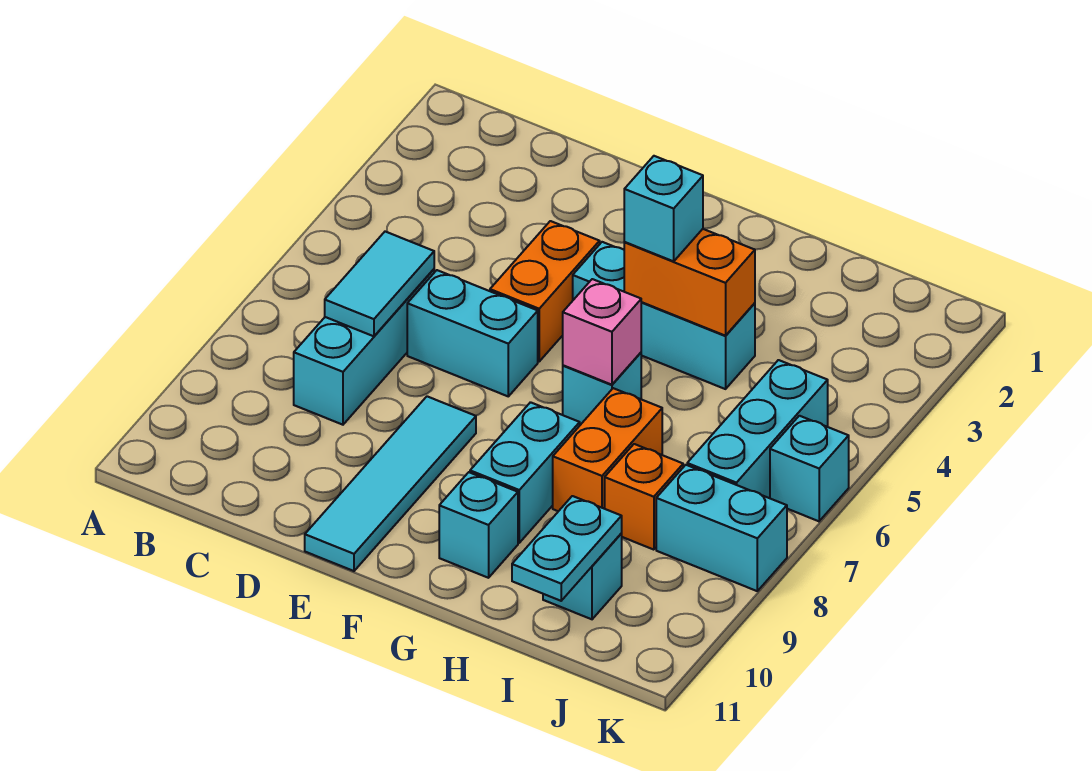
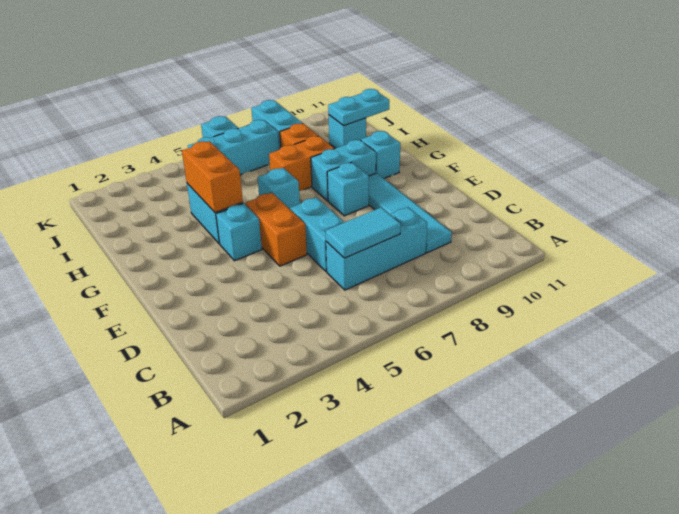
orange brick E4:E5 level 1 -> orange brick E5:F5 level 1
cyan tile E8:E11 level 1 -> cyan tile C9:F9 level 1
cyan brick G4 level 3 -> cyan brick F8 level 1
pink brick G6 level 2 -> none

